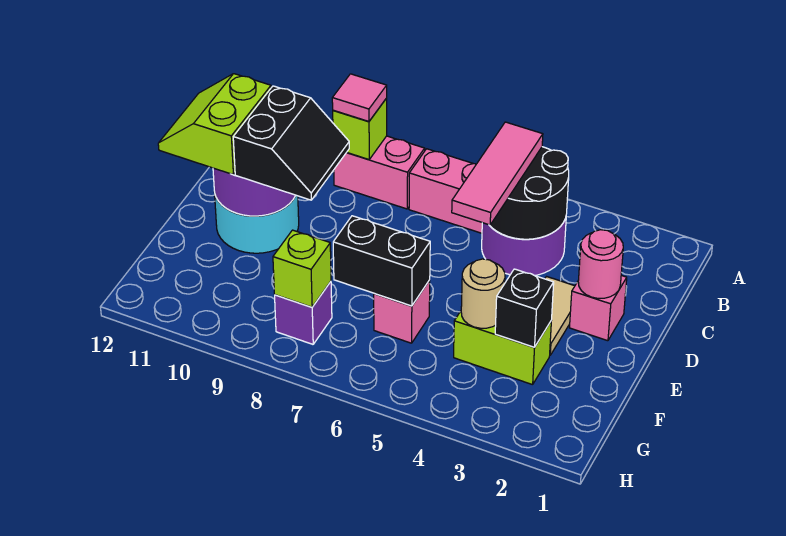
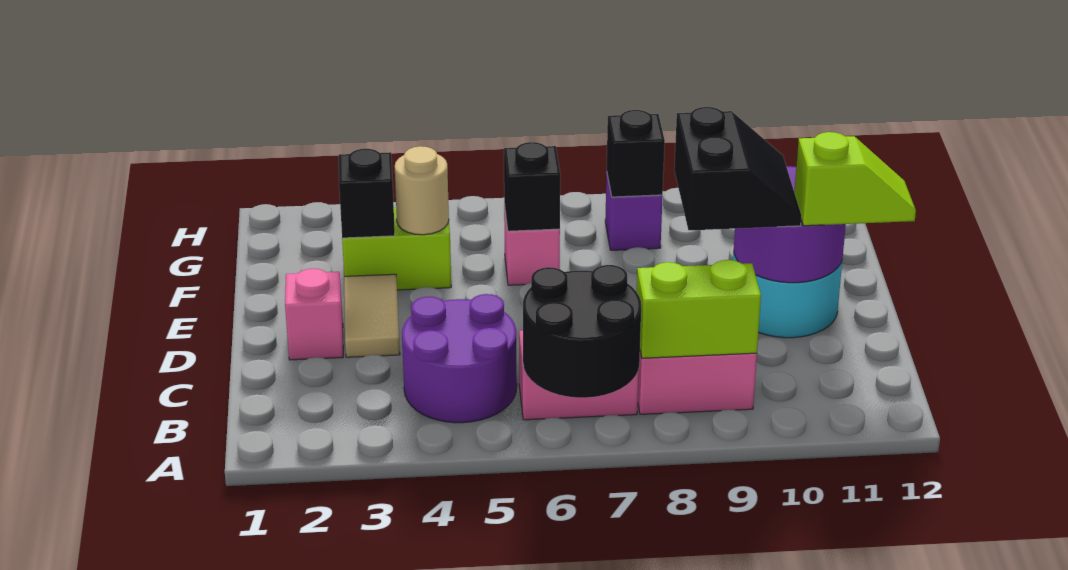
black round brick B4:C5 level 2 -> black round brick A6:B7 level 2
pink tile B5:D5 level 3 -> none
lime brick B9 level 2 -> lime brick B8:B9 level 2
pink tile B9 level 3 -> none
pink round brick D2 level 2 -> none
black slope D9:E10 level 3 top 10 -> black slope D9:E10 level 3 top 9
lime slope D11:E12 level 3 top 11 -> lime slope D11:D12 level 3 top 11
black brick F6:F7 level 2 -> black brick F6 level 2
lime brick G8 level 2 -> black brick G8 level 2

